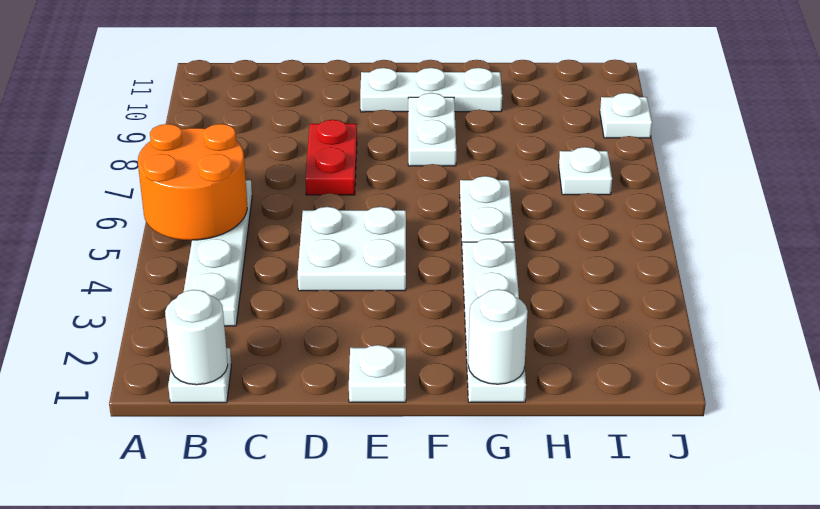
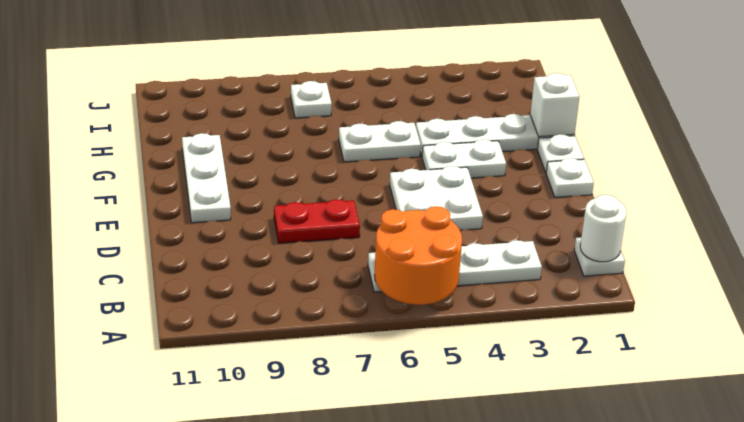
white plate F8:F9 level 1 -> white plate F3:F4 level 1
white round brick G1 level 2 -> white brick G1 level 2
white plate J9 level 1 -> white plate F1 level 1

